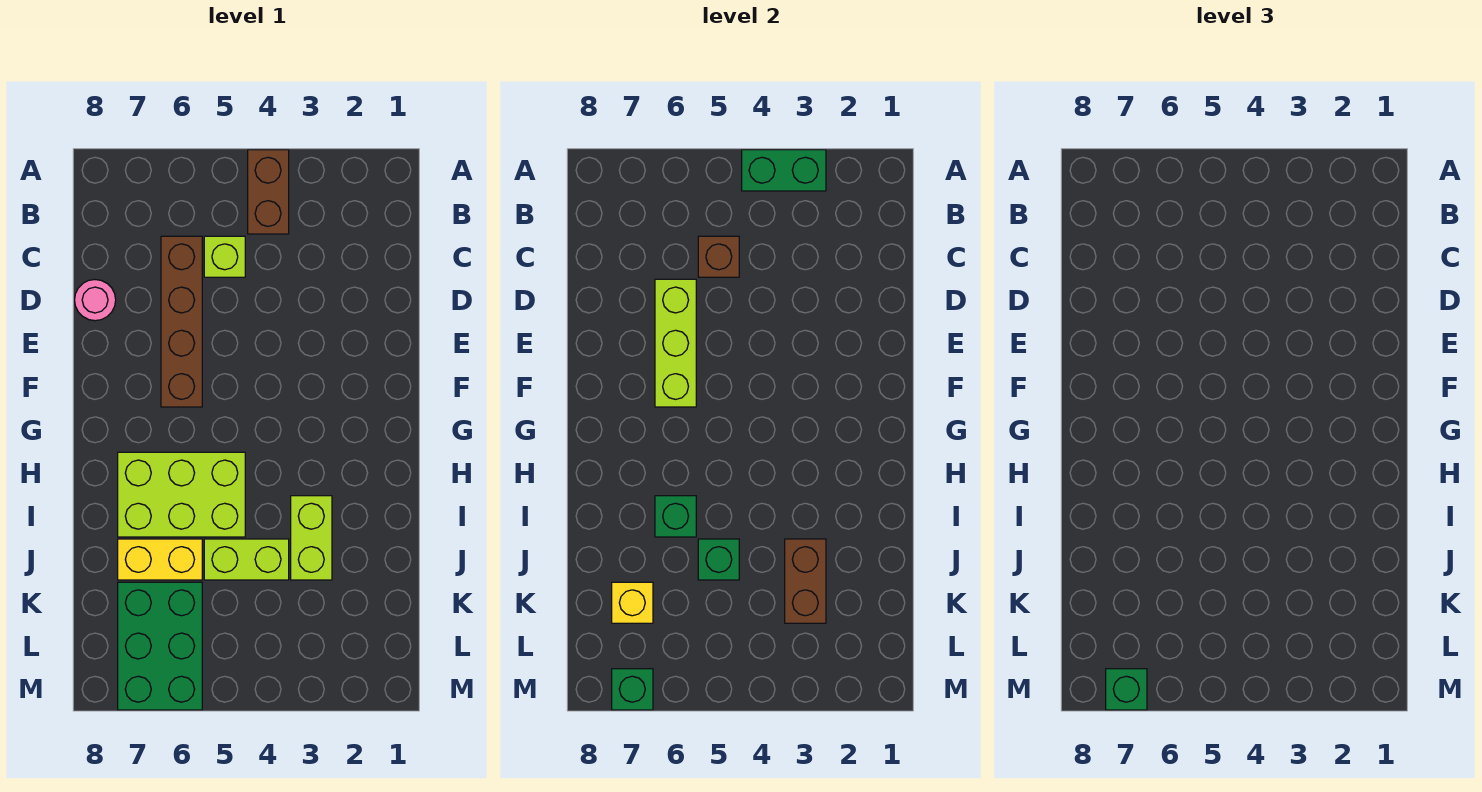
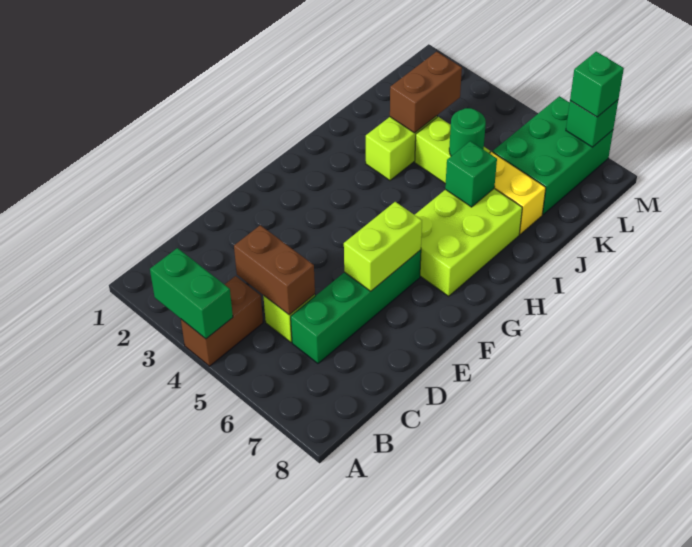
brown brick C5 level 2 -> brown brick C4:C5 level 2
brown brick C6:F6 level 1 -> green brick C6:F6 level 1
lime brick D6:F6 level 2 -> lime brick E6:F6 level 2
pink round brick D8 level 1 -> none
lime brick H5:I7 level 1 -> lime brick G6:I7 level 1
green brick J5 level 2 -> green round brick J5 level 2
yellow brick K7 level 2 -> none

